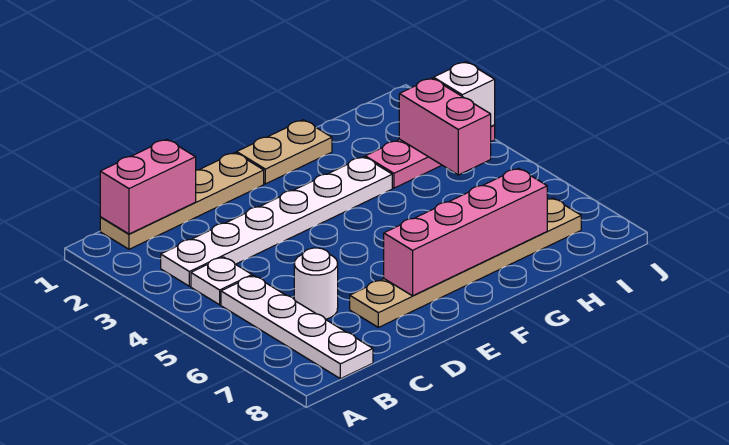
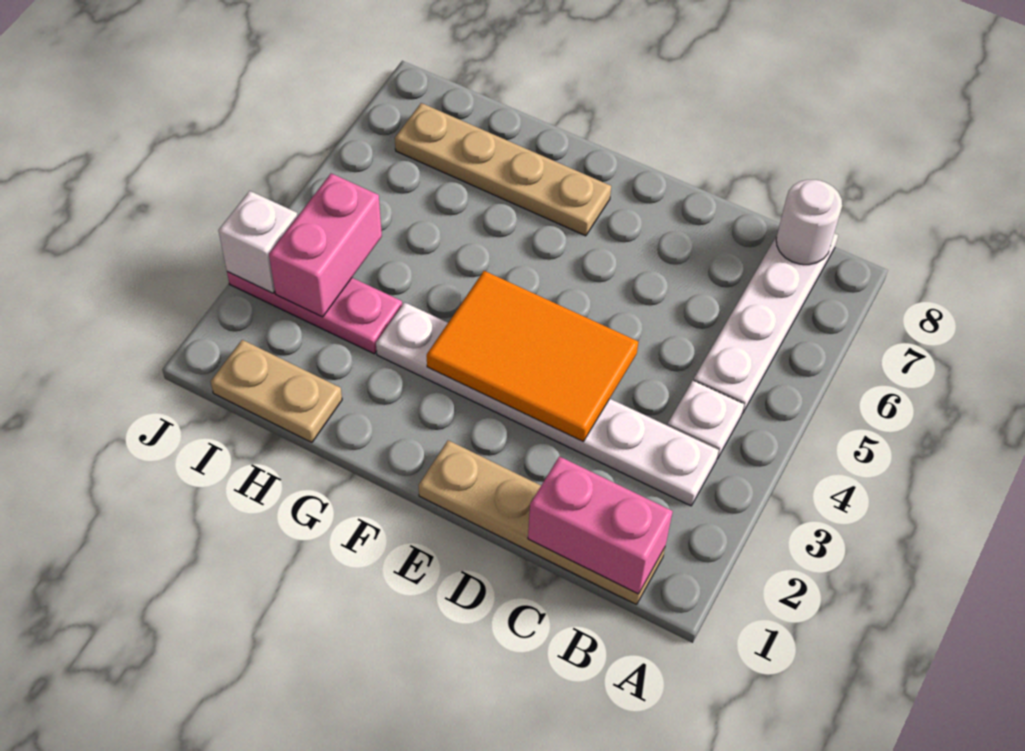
white round brick C6 level 1 -> white round brick B8 level 2
none -> orange tile D3:F4 level 2
tan plate D7:I7 level 1 -> tan plate F7:I7 level 1
pink brick E7:H7 level 2 -> none
tan plate F1:G1 level 1 -> tan plate H1:I1 level 1

